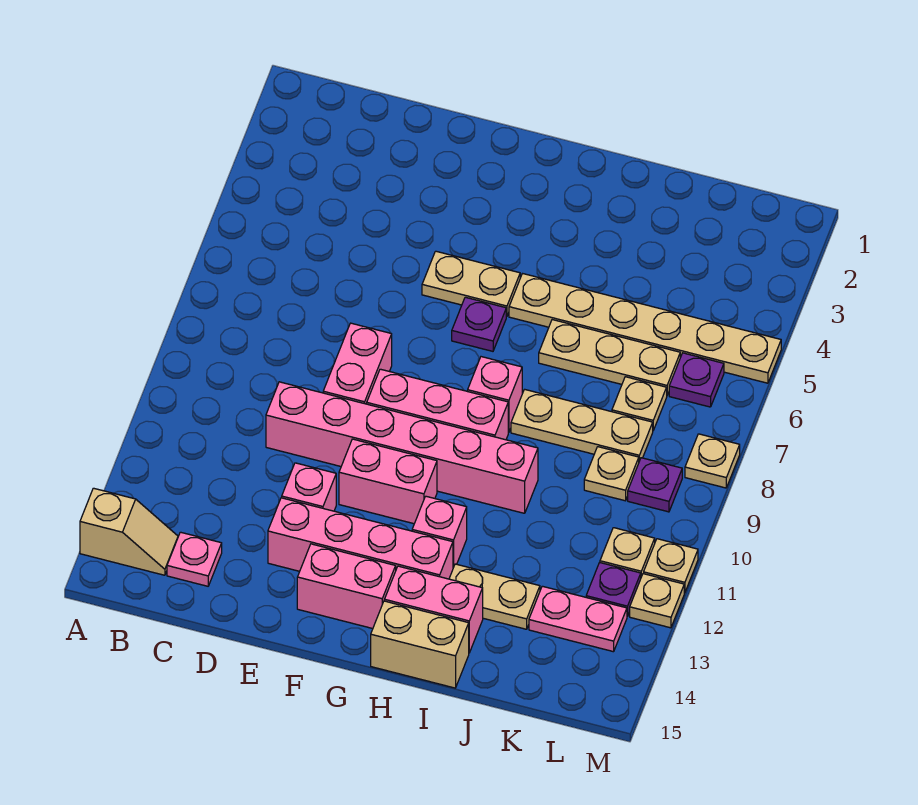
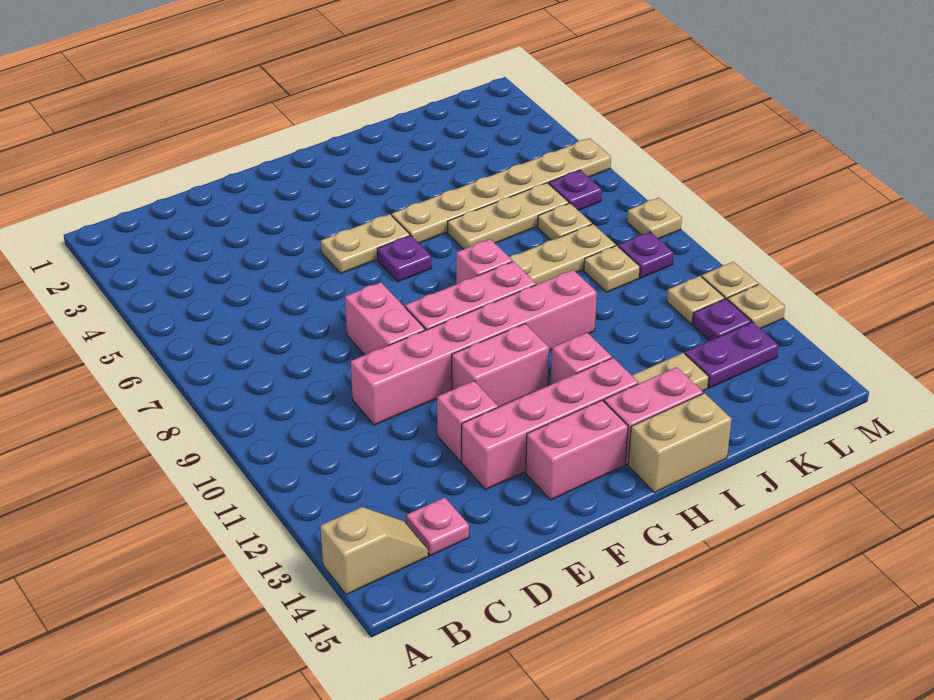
pink plate K13:L13 level 1 -> purple plate K13:L13 level 1

